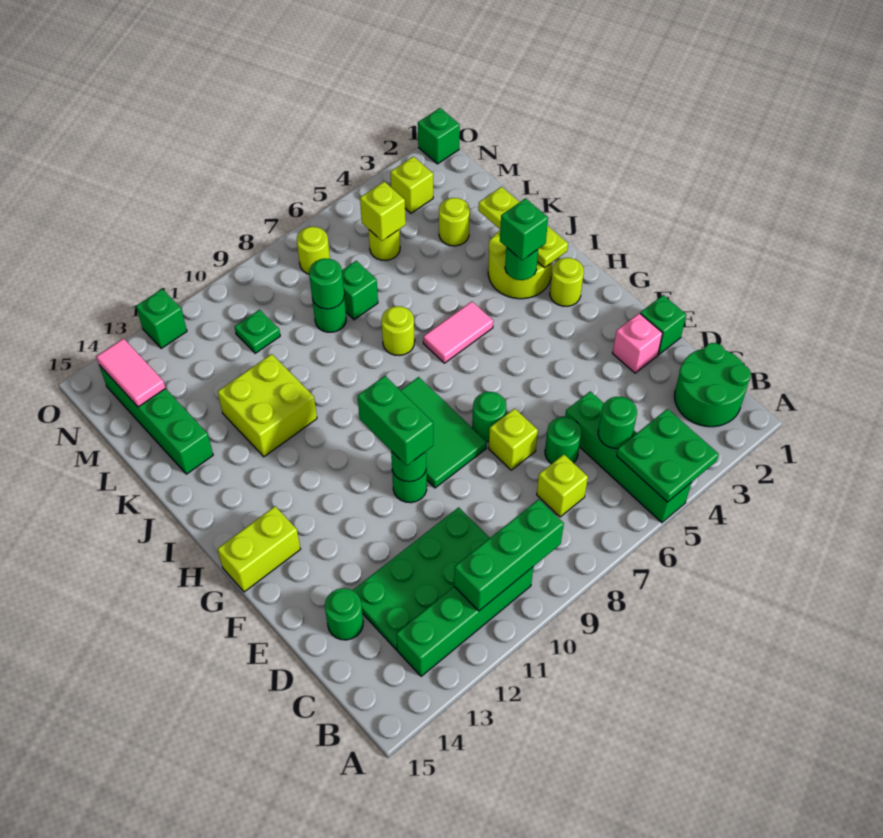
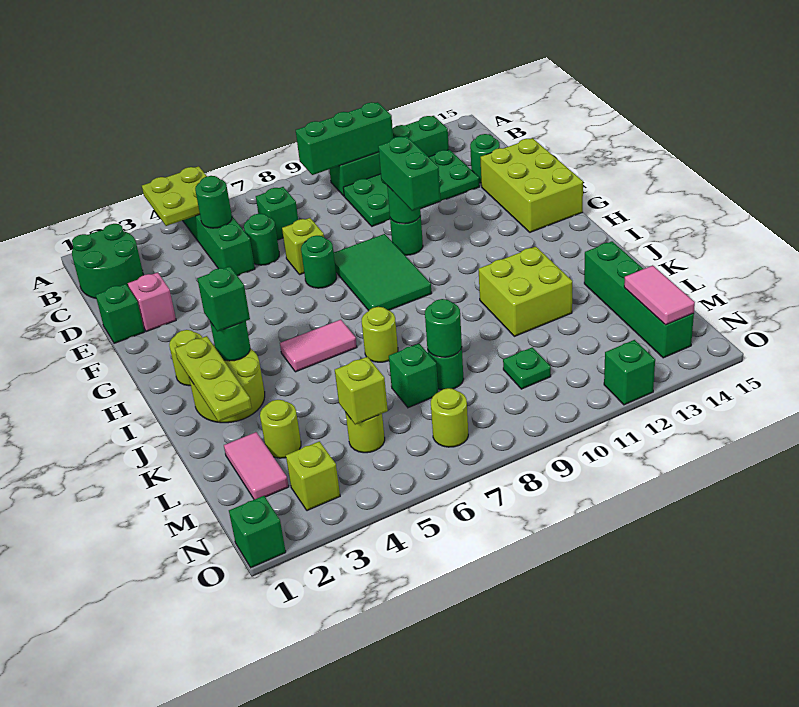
green plate A4:B5 level 2 -> lime plate A4:B5 level 2
lime brick C7 level 1 -> green brick C7 level 1
lime brick G14:G15 level 1 -> lime brick E14:G15 level 1
none -> pink tile L2:M2 level 1

